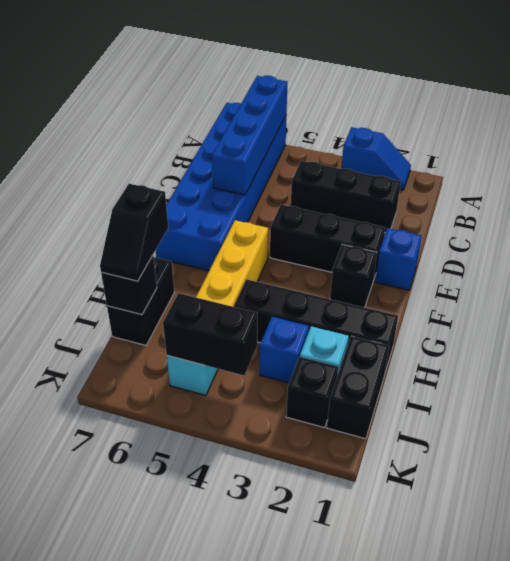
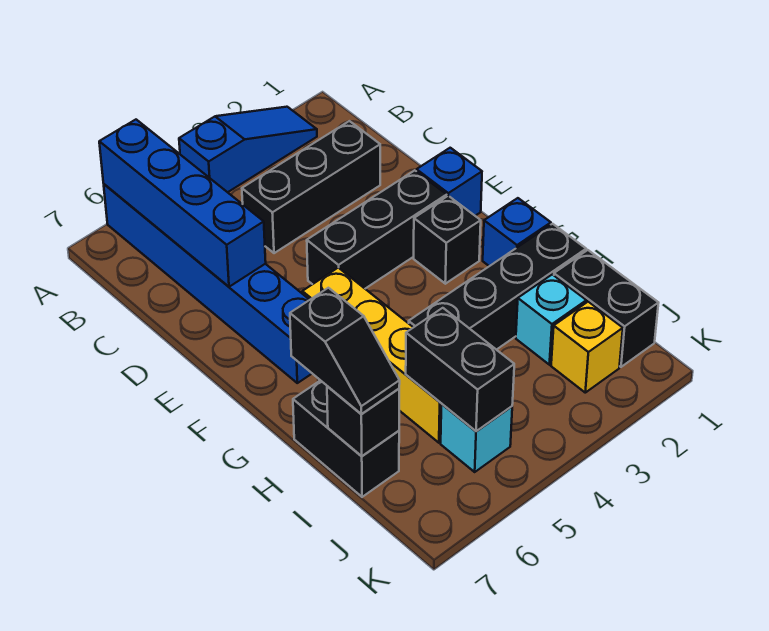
blue slope A2:A3 level 1 top 3 -> blue slope A2:A4 level 1 top 4
blue brick A6:F7 level 1 -> blue brick A6:F6 level 1
blue brick I3 level 1 -> blue brick G1 level 1
black brick J2 level 1 -> yellow brick J2 level 1
black brick J4:J5 level 2 -> black brick I5:J5 level 2

